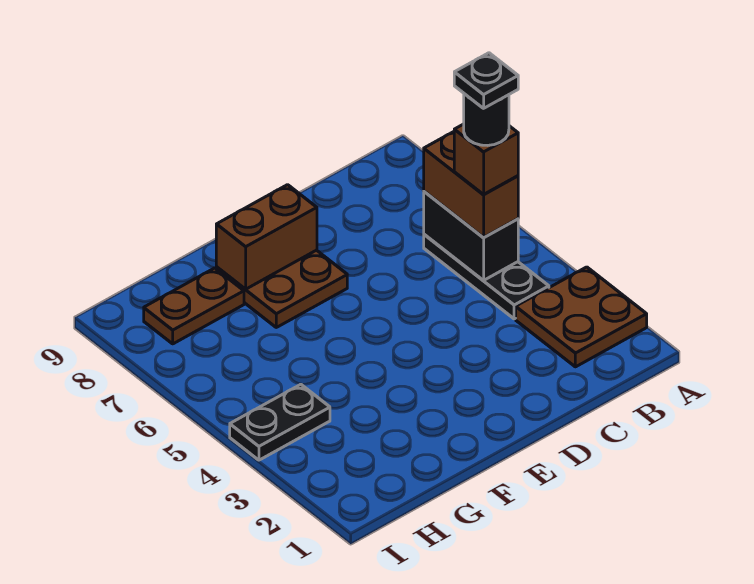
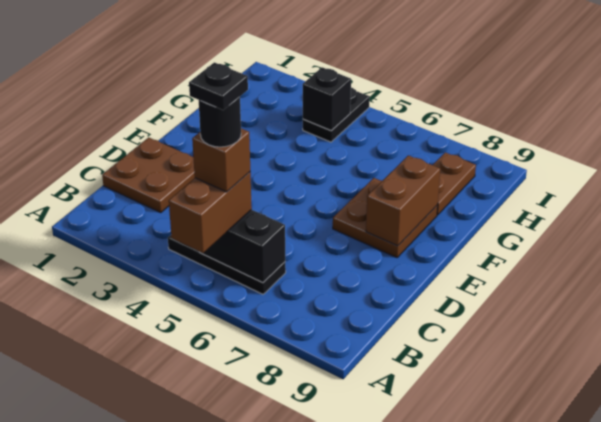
brown plate A2:B3 level 1 -> brown plate C1:D2 level 1
brown brick B5:B6 level 3 -> brown brick A5:B5 level 3
none -> black brick H4 level 2

